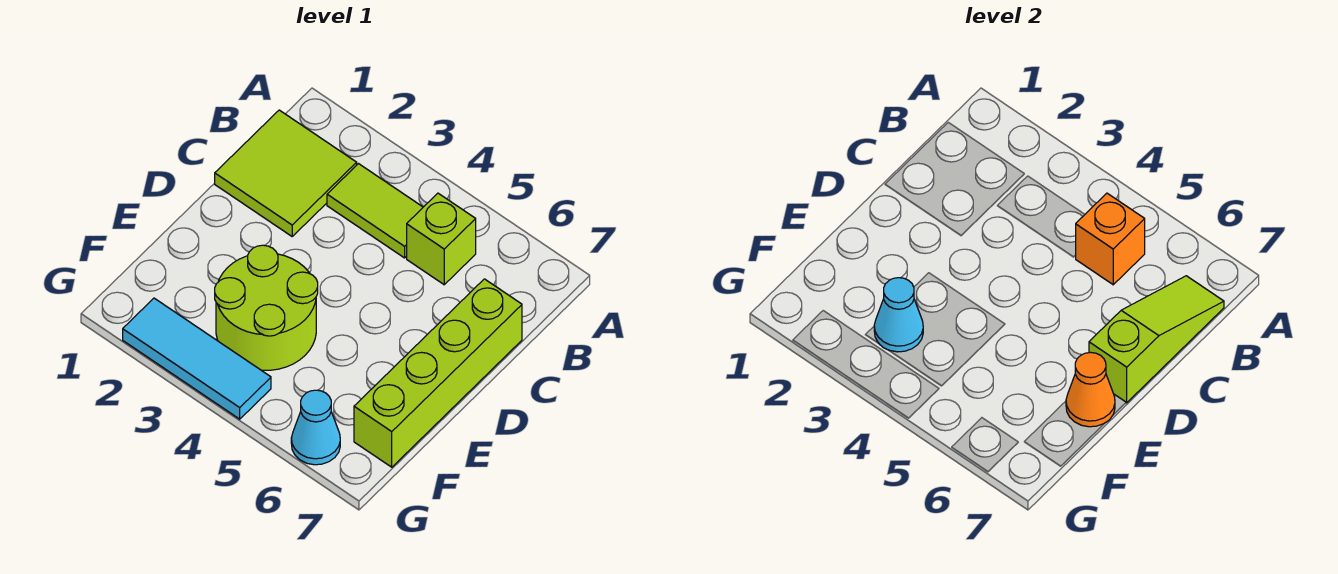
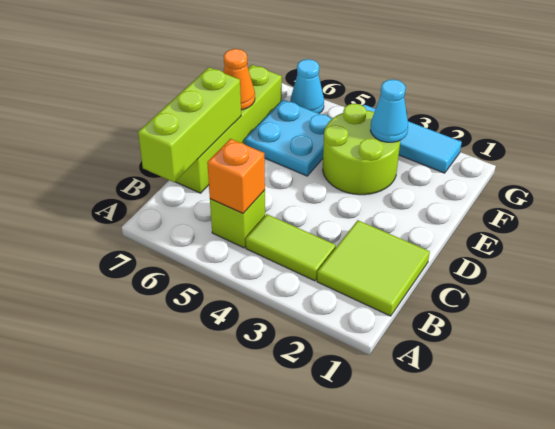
lime slope B7:D7 level 2 top D -> lime brick B7:D7 level 2
none -> cyan plate E5:F6 level 1

